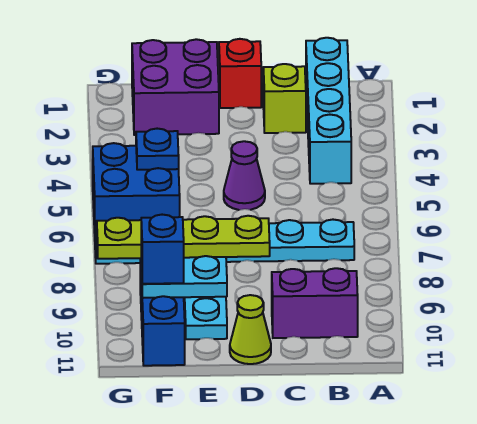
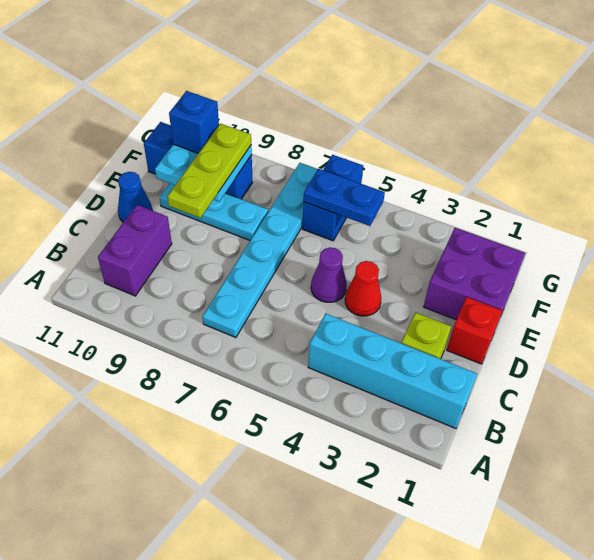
none -> red cone D4 level 1
lime plate D9:G9 level 3 -> lime plate D9:F9 level 3
lime cone D11 level 1 -> blue cone D11 level 1
blue brick F5:G6 level 1 -> blue brick F6:G6 level 1
blue plate F5 level 2 -> blue plate F5:F6 level 2

